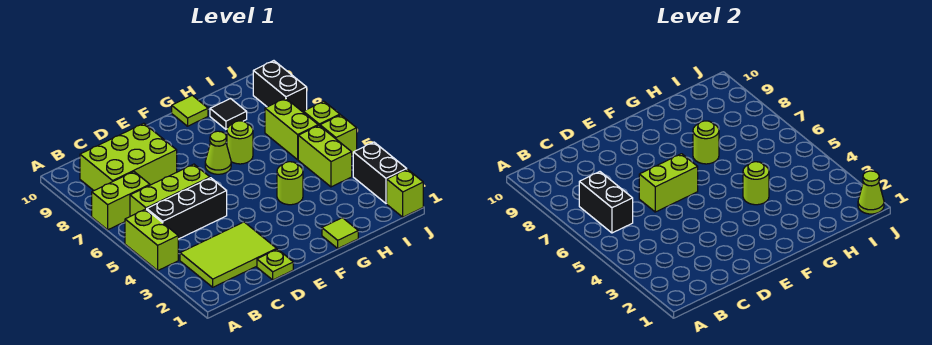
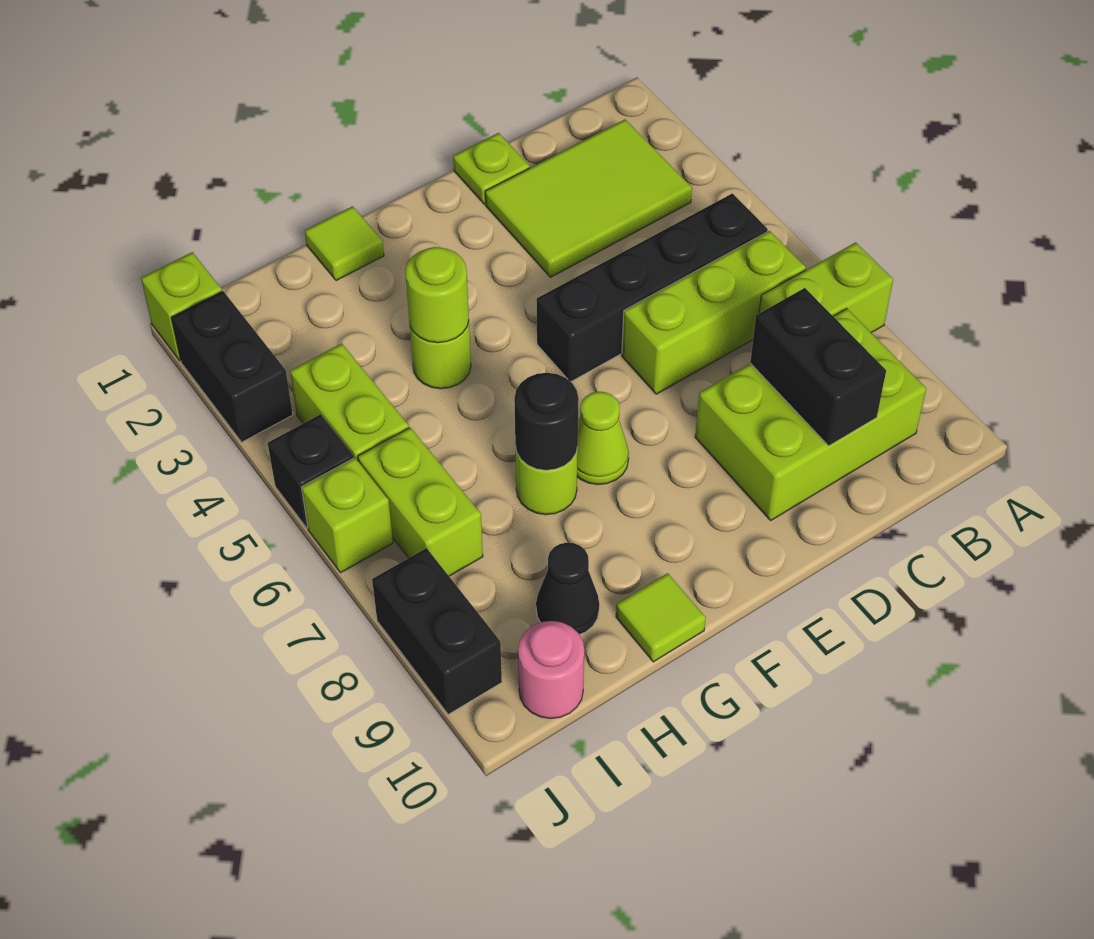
lime brick A4:A5 level 1 -> none
black brick B5:D5 level 1 -> black brick B5:E5 level 1
black brick B6:B7 level 2 -> black brick C8:C9 level 2
lime brick D6:E6 level 2 -> none
lime round brick G7 level 2 -> black round brick G7 level 2
black tile H9 level 1 -> black cone H9 level 1
none -> pink round brick I10 level 1
lime cone J1 level 2 -> none
lime brick J5 level 1 -> black brick J5 level 1

